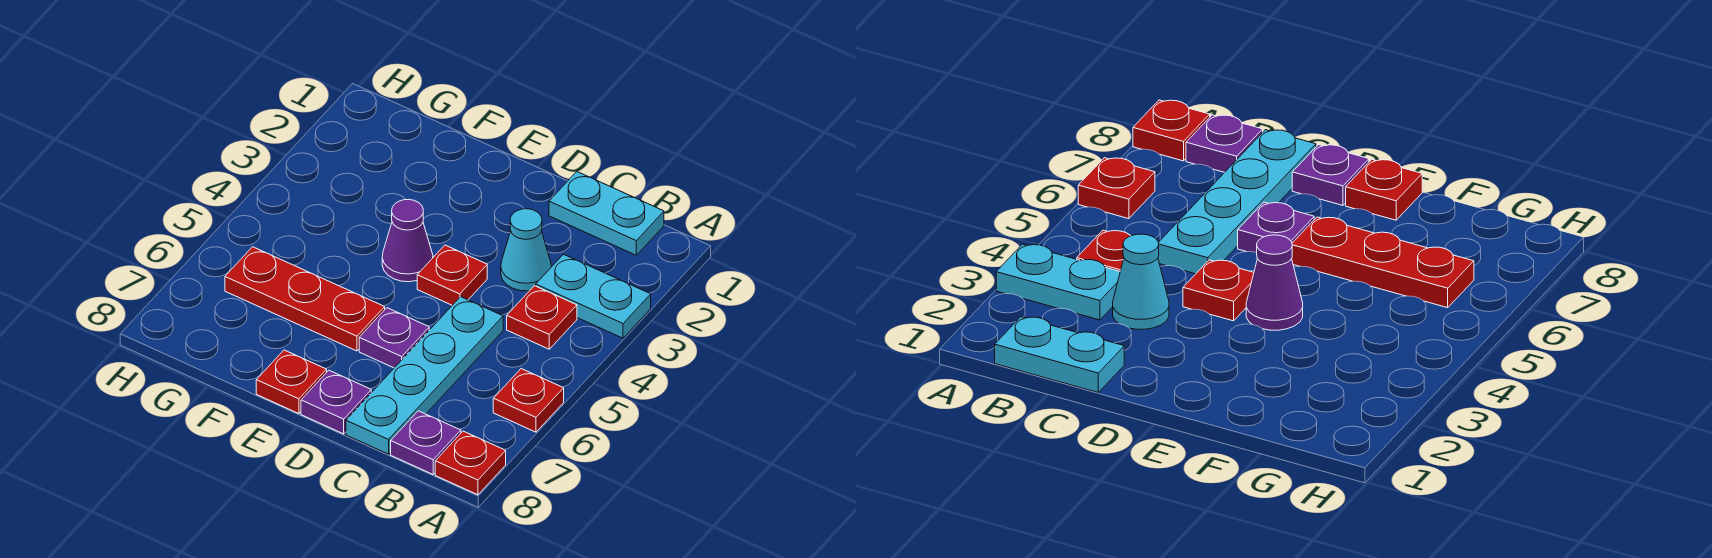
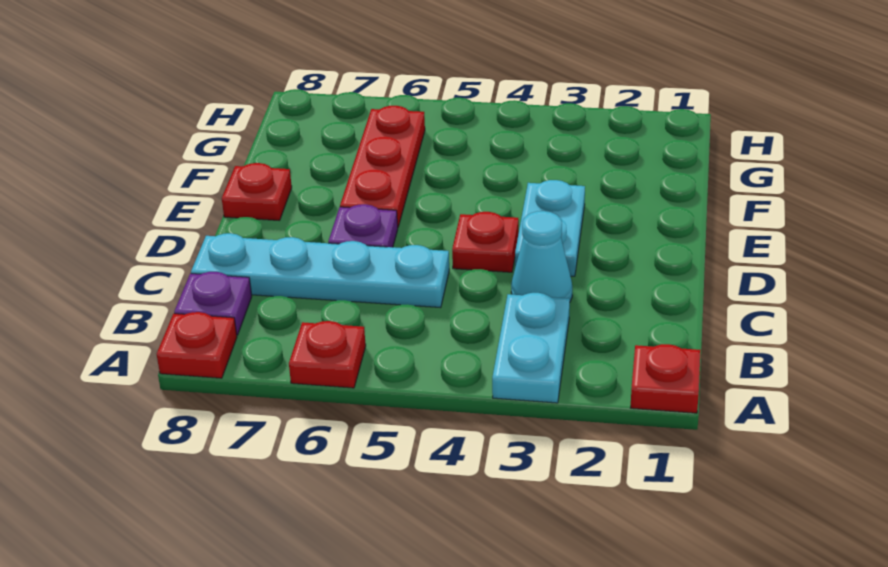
cyan plate B1:C1 level 1 -> cyan plate D3:E3 level 1
red plate B4 level 1 -> red plate A1 level 1
purple plate D8 level 1 -> none
purple cone E4 level 1 -> none

